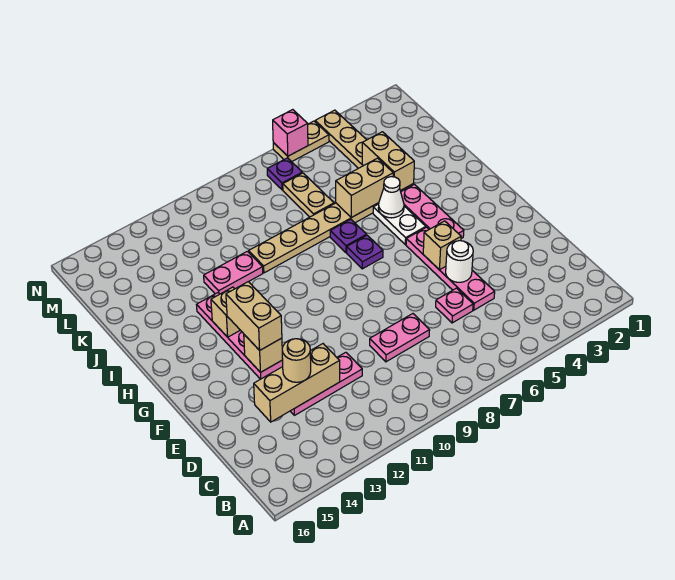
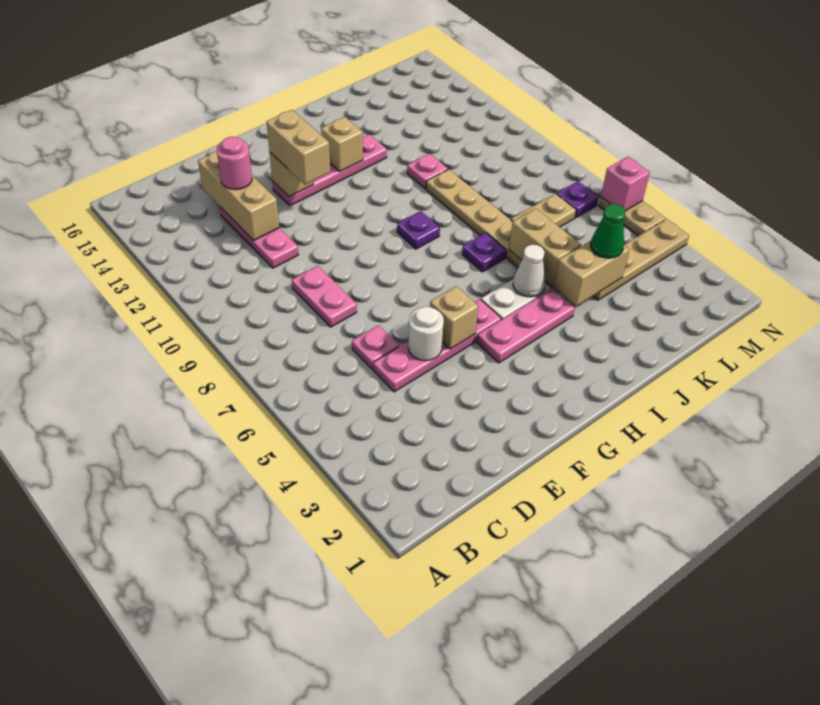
tan round brick D13 level 3 -> pink round brick D13 level 3
tan brick F13:G13 level 3 -> tan brick F12:F13 level 3
purple plate H7 level 1 -> purple plate H9 level 1
pink plate J11:J12 level 1 -> pink plate J11 level 1
none -> green cone K4 level 3

